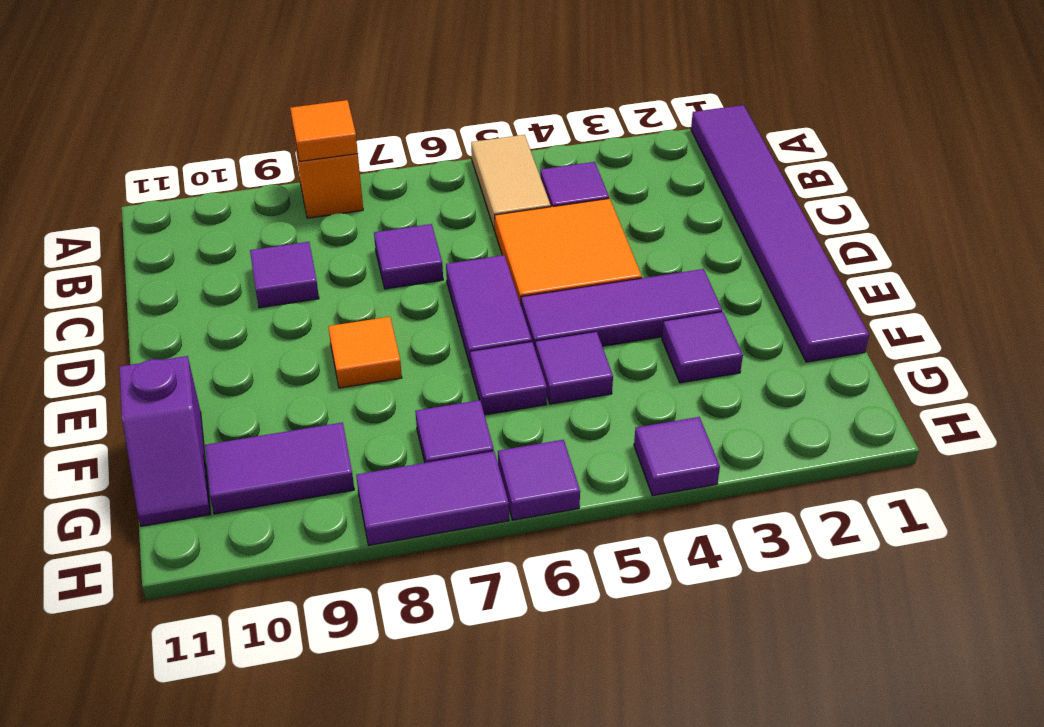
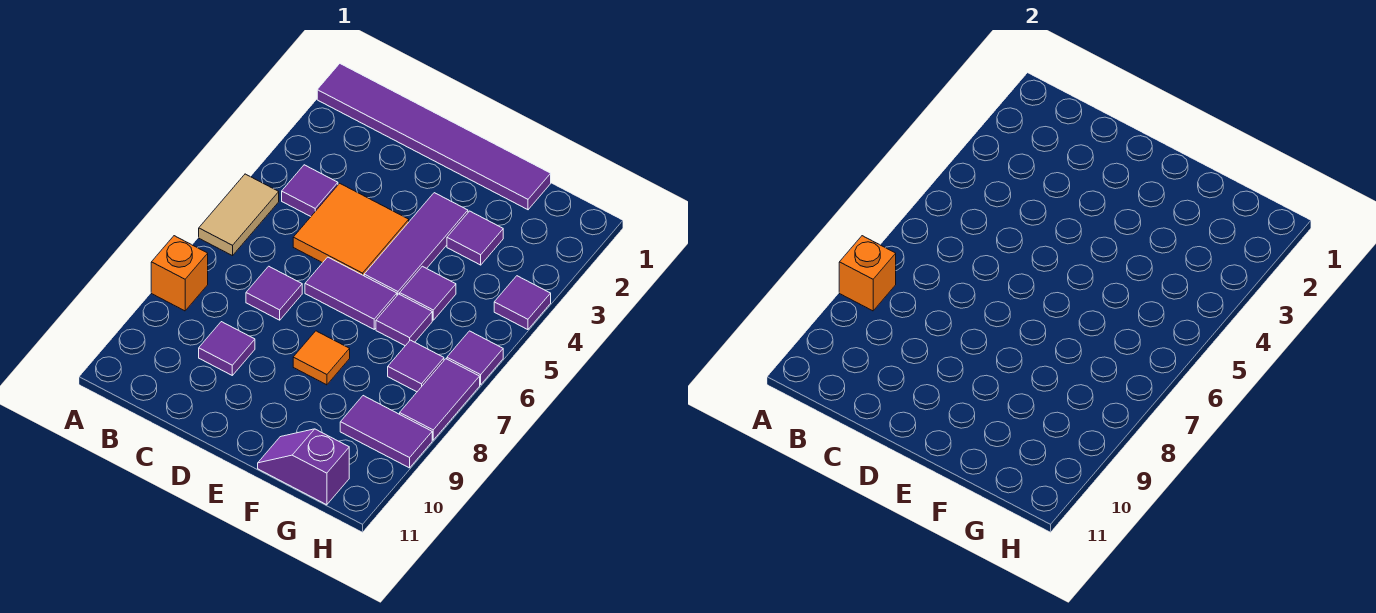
tan tile A5:B5 level 1 -> tan tile A5:A6 level 1
orange tile A8 level 2 -> orange brick A8 level 2
purple slope F11:G11 level 1 top F -> purple slope F11:G11 level 1 top G
purple tile G9:G10 level 1 -> purple tile G9:H9 level 1

